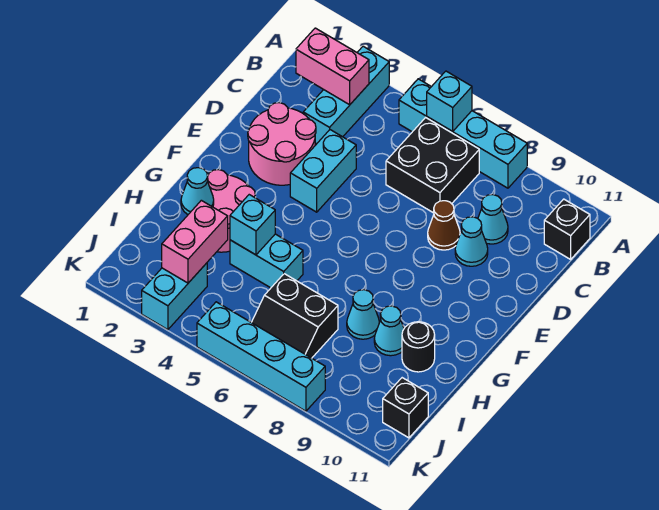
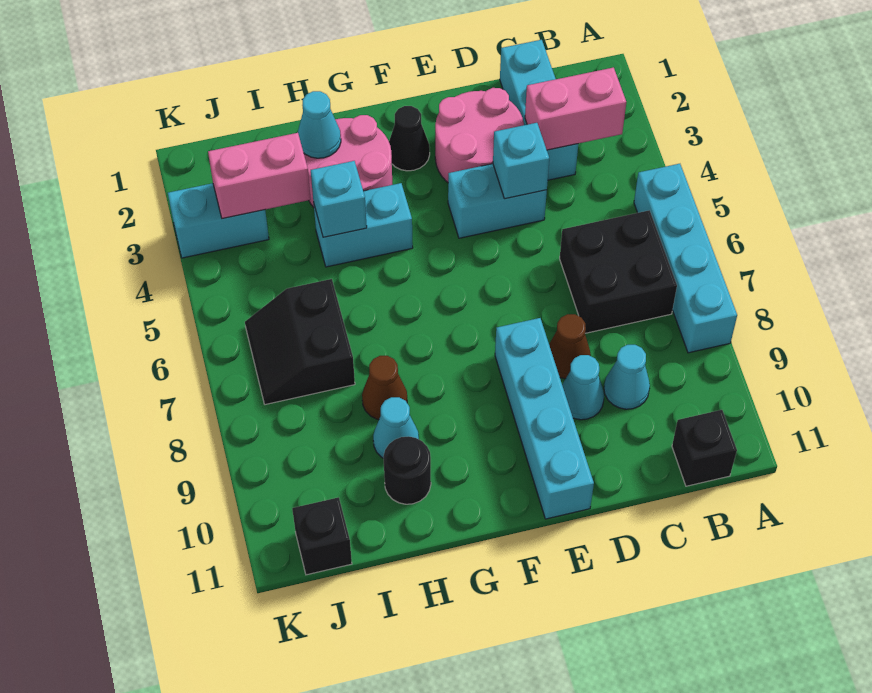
cyan brick A3:C3 level 1 -> cyan brick C1:C3 level 1
cyan brick A6 level 2 -> cyan brick D4 level 2
pink brick B2:B3 level 2 -> pink brick B3:C3 level 2
none -> black cone F2 level 1
cyan brick H4:H5 level 1 -> cyan brick G4:H4 level 1
cyan cone H8 level 1 -> brown cone H8 level 1
cyan brick K5:K8 level 1 -> cyan brick E8:E11 level 1

